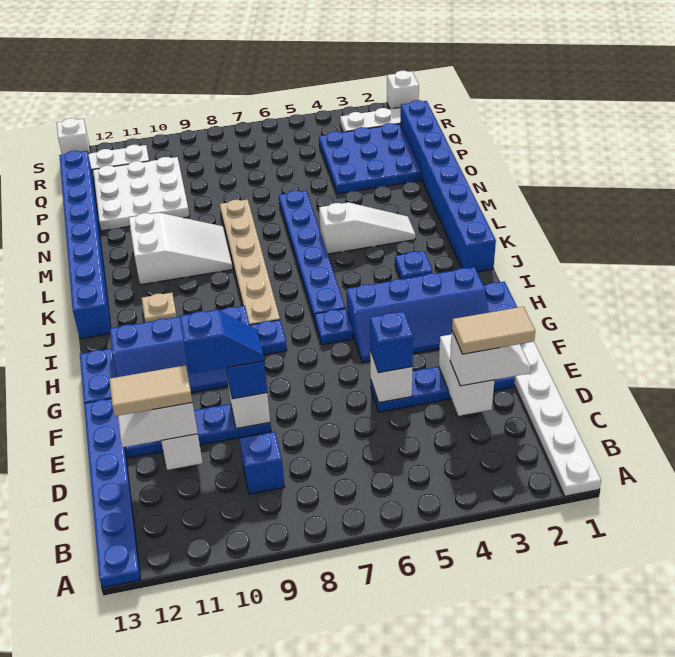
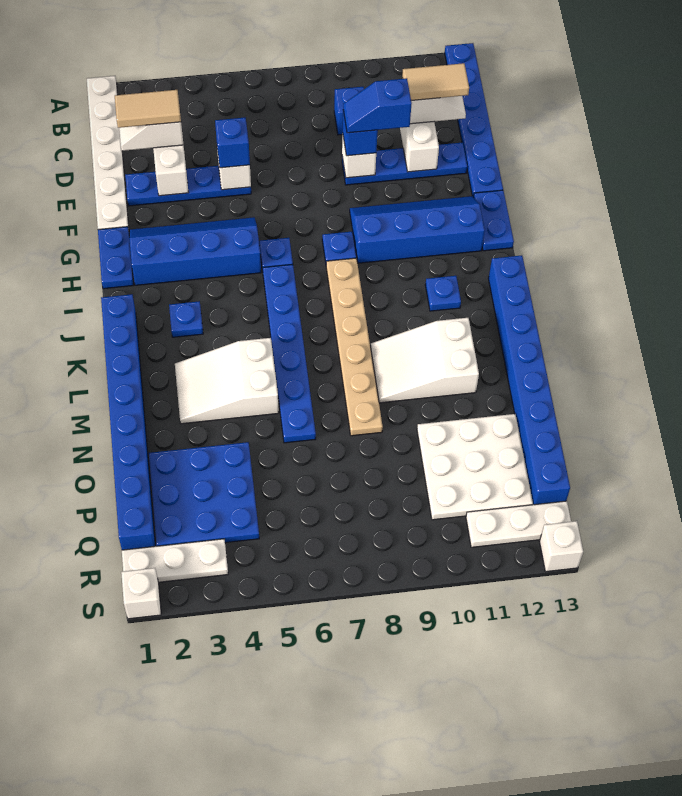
tan plate J11 level 1 -> blue plate J11 level 1
white slope L3:L5 level 1 top 5 -> white slope L3:M5 level 1 top 5

